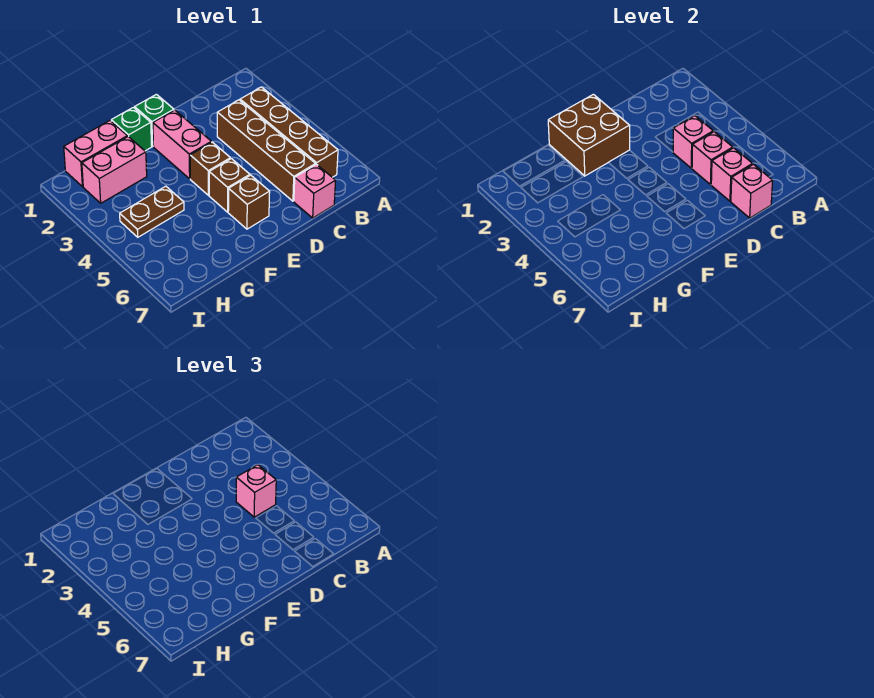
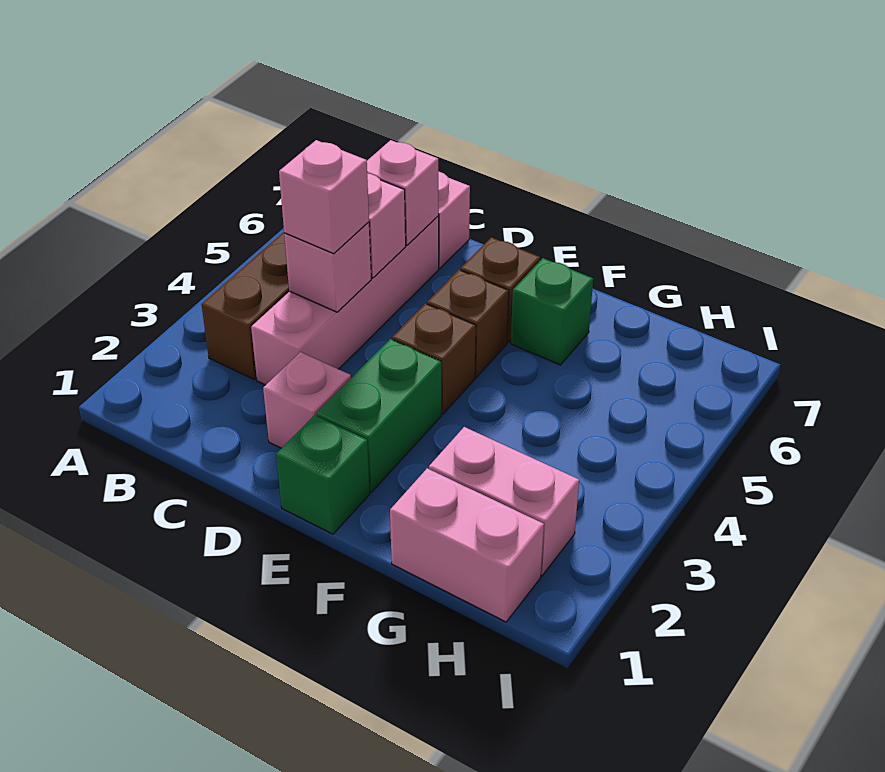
brown brick C3:C6 level 1 -> pink brick C3:C6 level 1
pink brick C7 level 2 -> pink brick D2 level 1
brown brick E1:F2 level 2 -> none
pink brick E2:E3 level 1 -> green brick E2:E3 level 1
green brick F1 level 1 -> green brick F6 level 1
brown plate G4:H4 level 1 -> none

